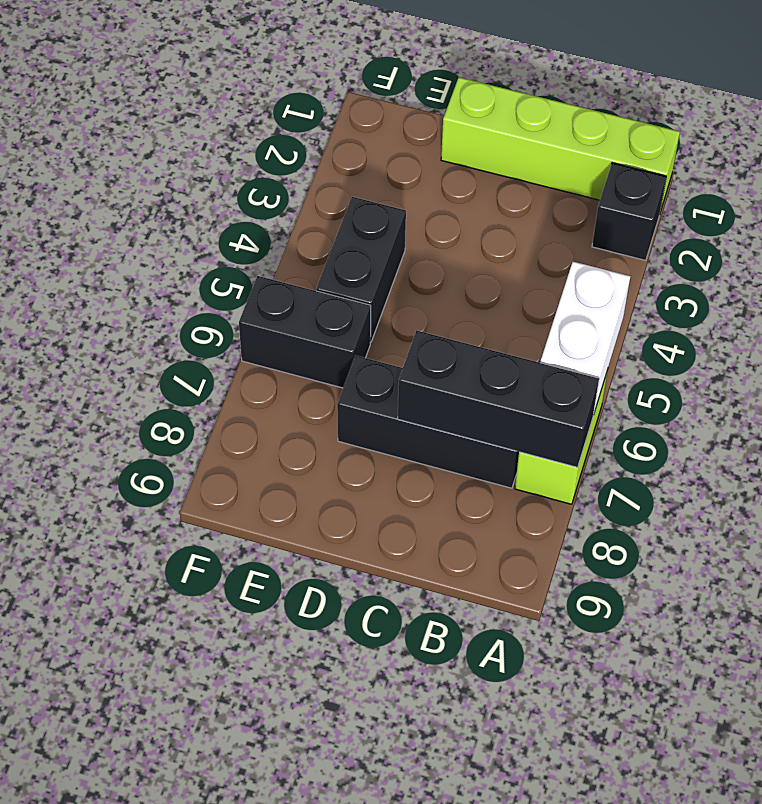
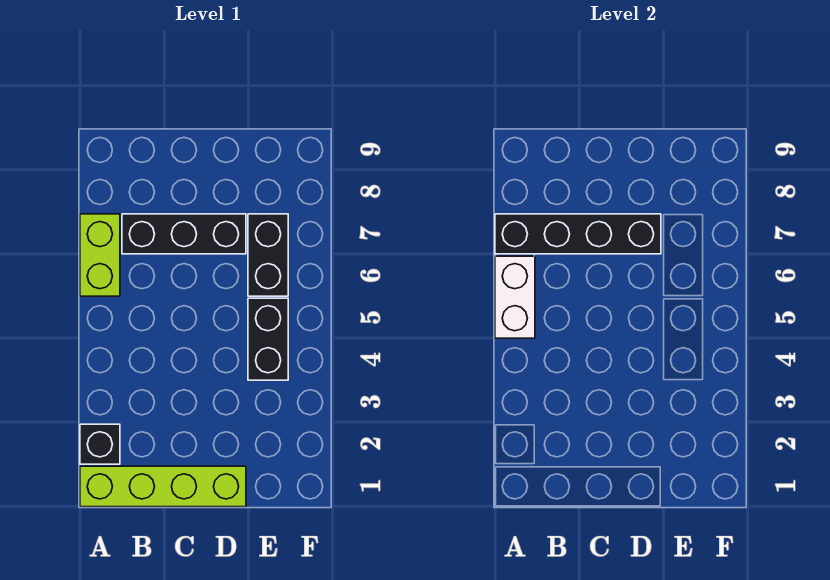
black brick A7:C7 level 2 -> black brick A7:D7 level 2
black brick E6:F6 level 1 -> black brick E6:E7 level 1

